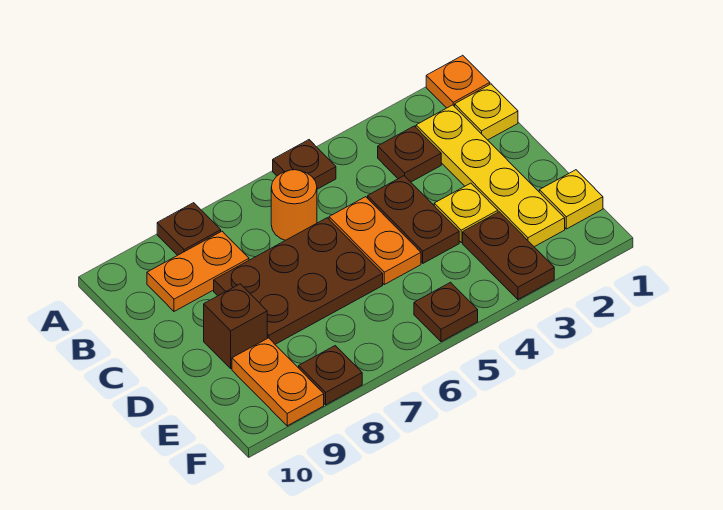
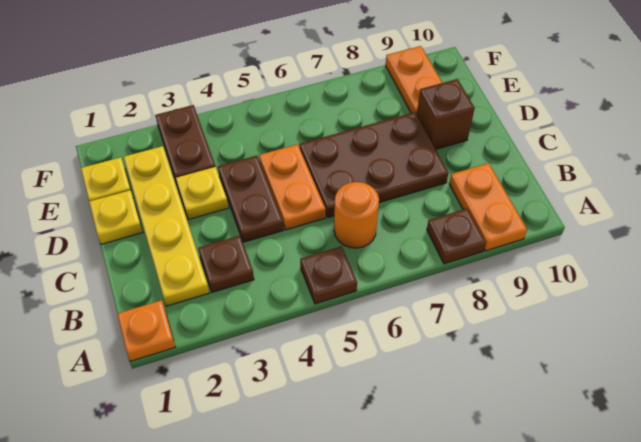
yellow plate B1 level 1 -> yellow plate D1 level 1
orange plate B8:B9 level 1 -> orange plate A9:B9 level 1
brown plate F5 level 1 -> none
brown plate F8 level 1 -> none

